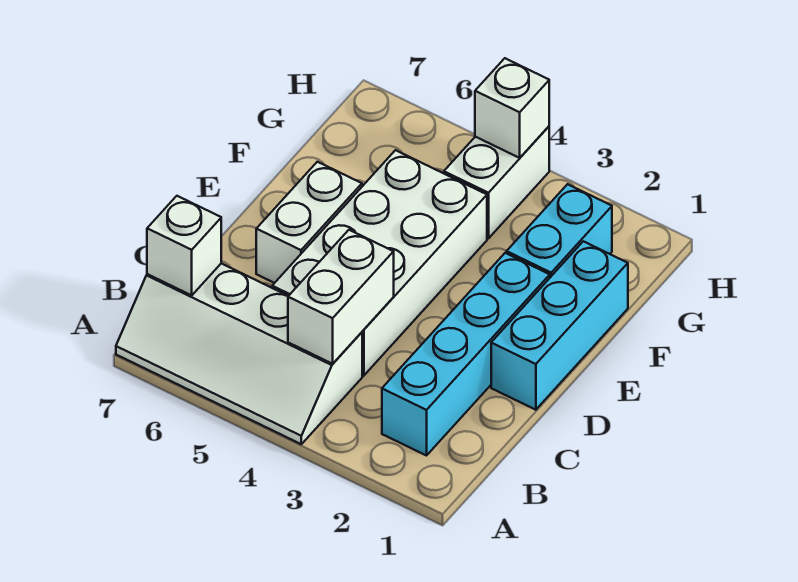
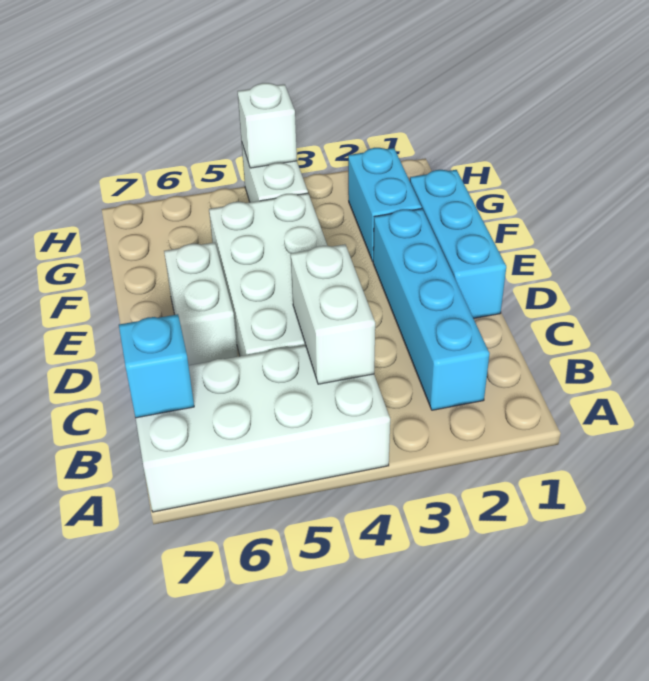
white slope A4:B7 level 1 top B -> white brick A4:B7 level 1
white brick B7 level 2 -> cyan brick B7 level 2

